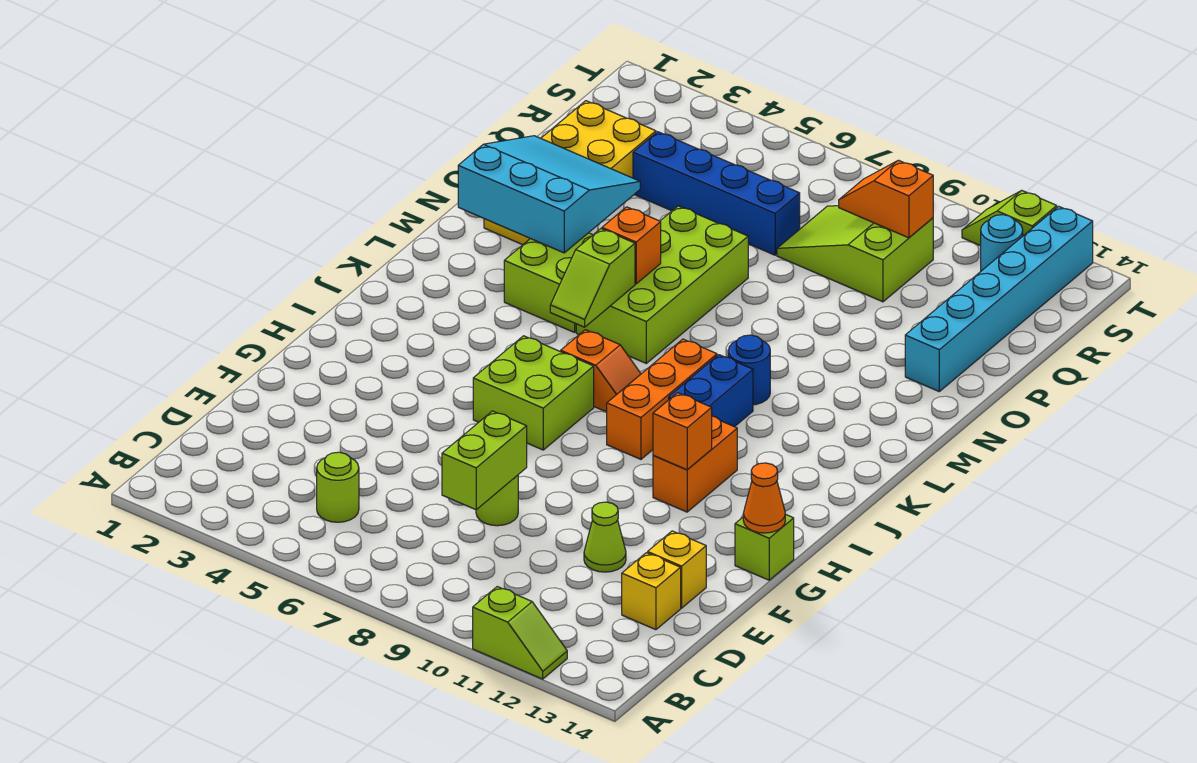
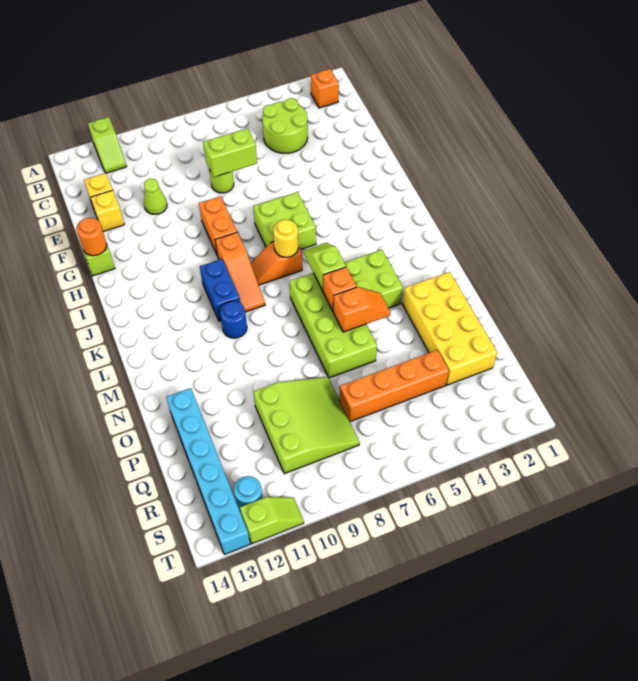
lime slope A11:A12 level 1 top 11 -> lime slope A12:B12 level 1 top A
lime round brick C5 level 1 -> lime round brick C4:D5 level 1
lime brick D8:E8 level 2 -> lime brick E7:E8 level 2
orange cone G14 level 2 -> orange round brick G14 level 2
orange brick H11:I11 level 1 -> orange brick G9:H9 level 1
orange brick H11 level 2 -> orange brick B2 level 1
orange brick I9:K9 level 1 -> orange slope I9:K9 level 1 top I
none -> yellow round brick J7 level 2
cyan slope M2:O4 level 2 top M -> none
blue brick Q4:Q7 level 1 -> orange brick Q4:Q7 level 1
lime slope Q8:R10 level 1 top 10 -> lime slope P8:R10 level 1 top 10
orange slope R9:R10 level 2 top 10 -> orange slope N5:N6 level 2 top 6

